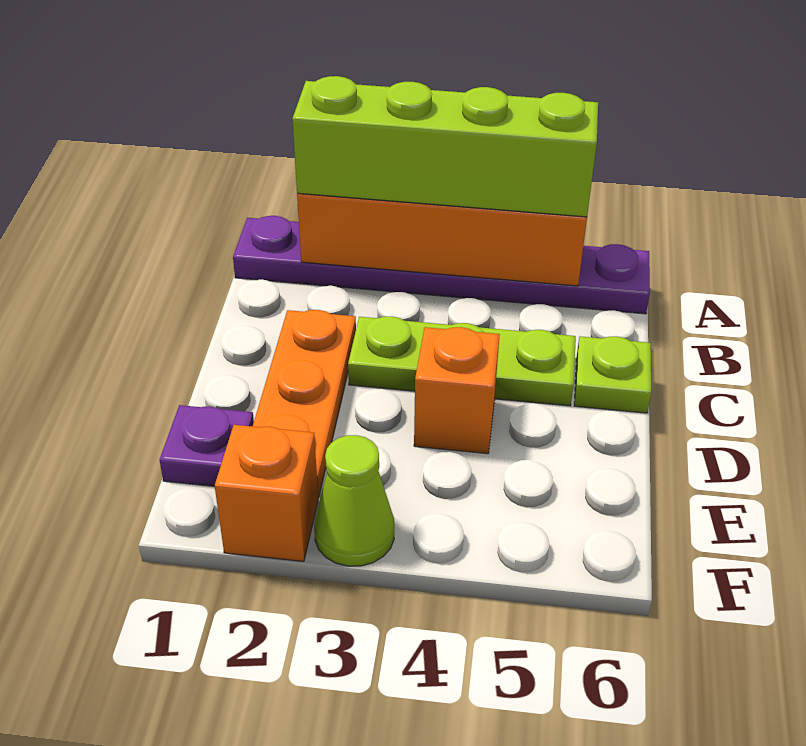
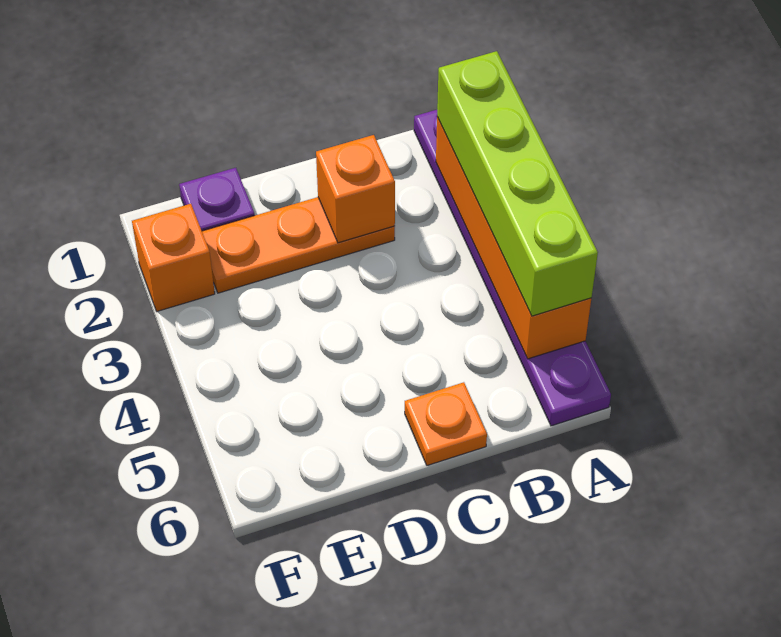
lime plate C3:C5 level 1 -> none
lime plate C6 level 1 -> orange plate C6 level 1
orange brick D4 level 1 -> orange brick C2 level 2
lime cone F3 level 1 -> none

